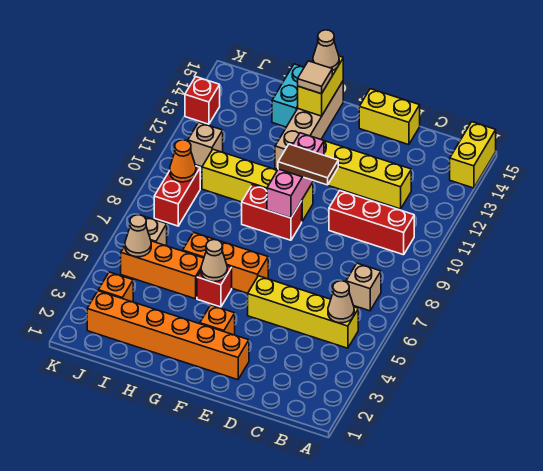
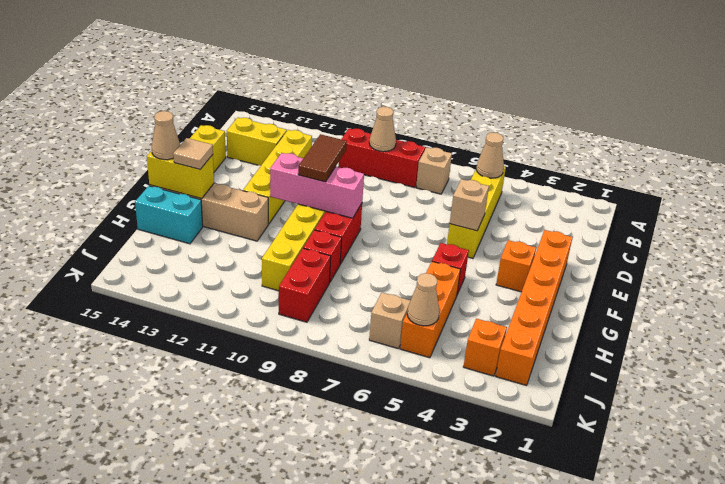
yellow brick A14:A15 level 1 -> yellow brick C13:C14 level 1
red brick B10:D10 level 1 -> red brick B8:B10 level 1
orange brick F6:H6 level 1 -> none
tan cone G5 level 2 -> tan cone B9 level 2
red brick J8:J9 level 1 -> red brick I9:J9 level 1
orange cone J9 level 2 -> none
tan brick J11 level 1 -> tan brick E5 level 2
red brick K13 level 1 -> red brick H9 level 1

